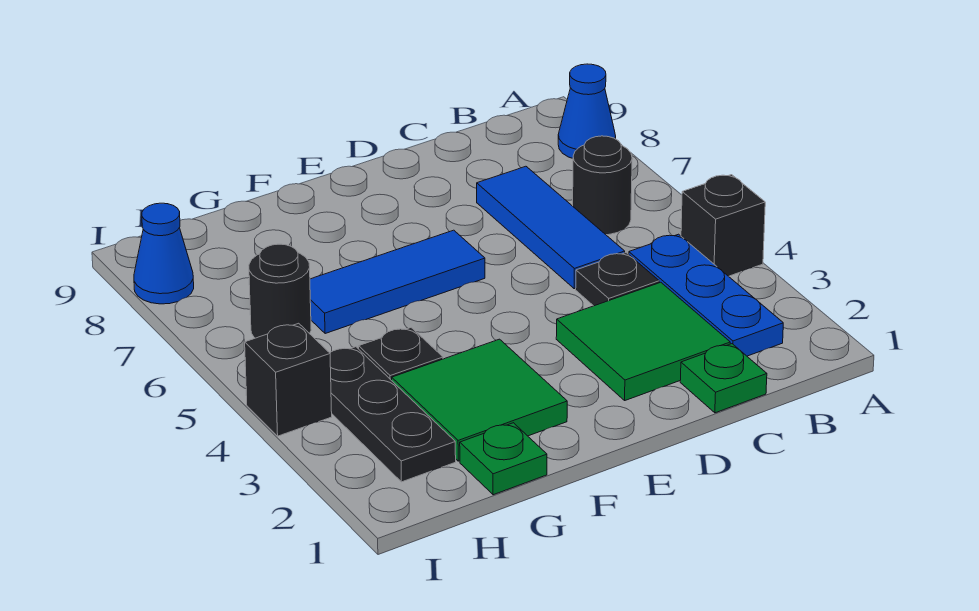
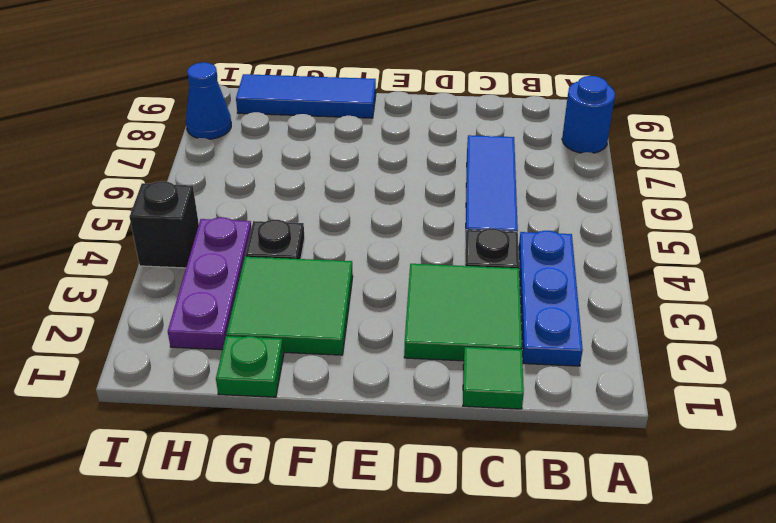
black brick A4 level 1 -> none
blue cone A8 level 1 -> blue round brick A8 level 1
black round brick B6 level 1 -> none
green plate C1 level 1 -> green tile C1 level 1
blue tile E6:G6 level 1 -> blue tile F9:H9 level 1
black plate H2:H4 level 1 -> purple plate H2:H4 level 1
black round brick H6 level 1 -> none

